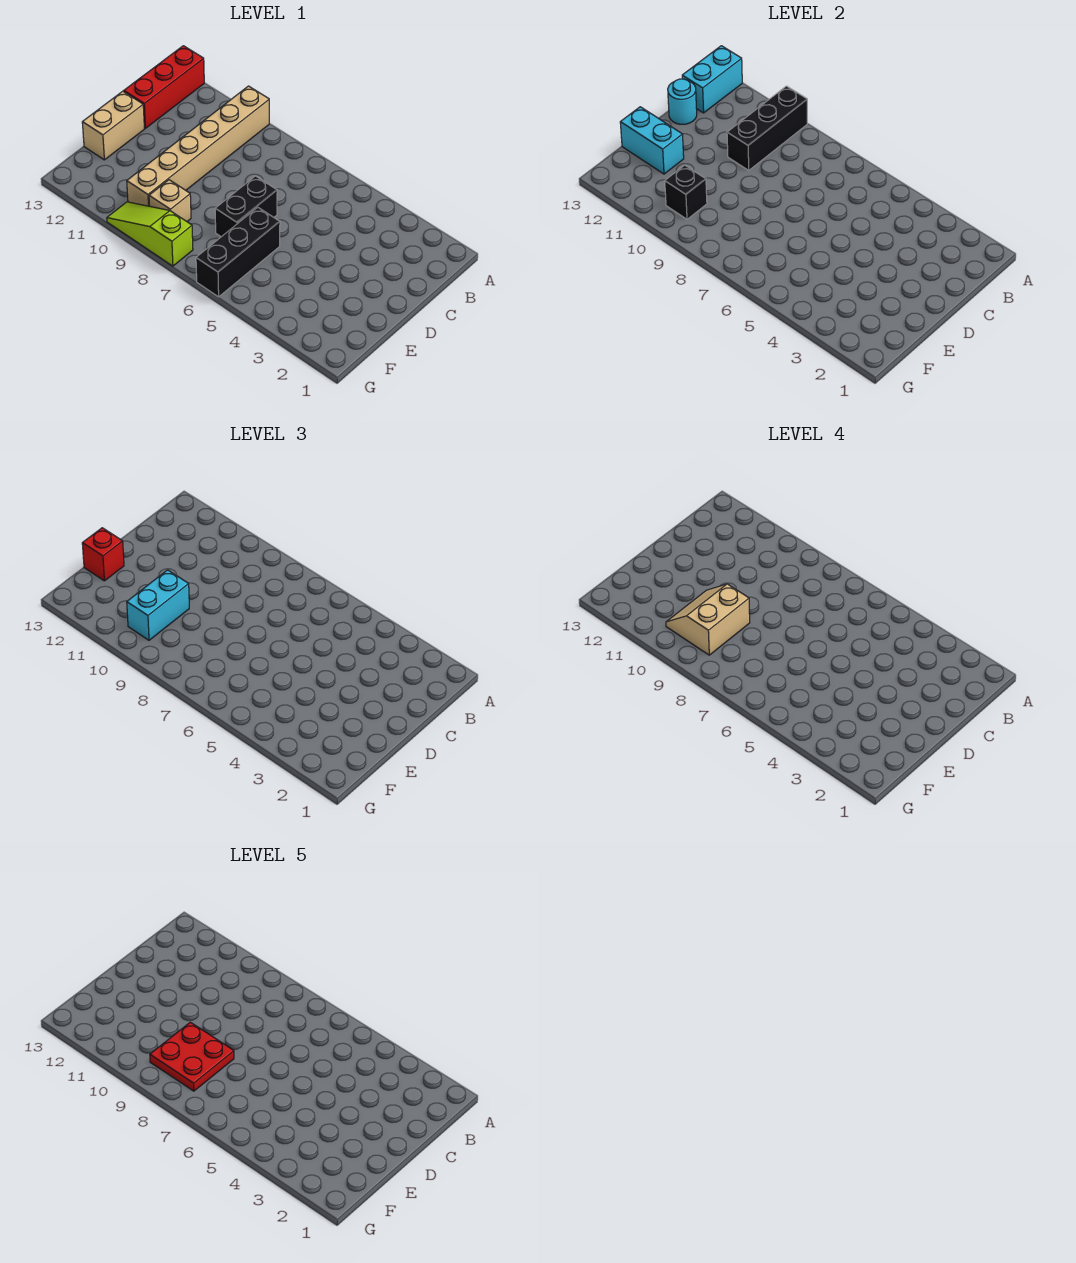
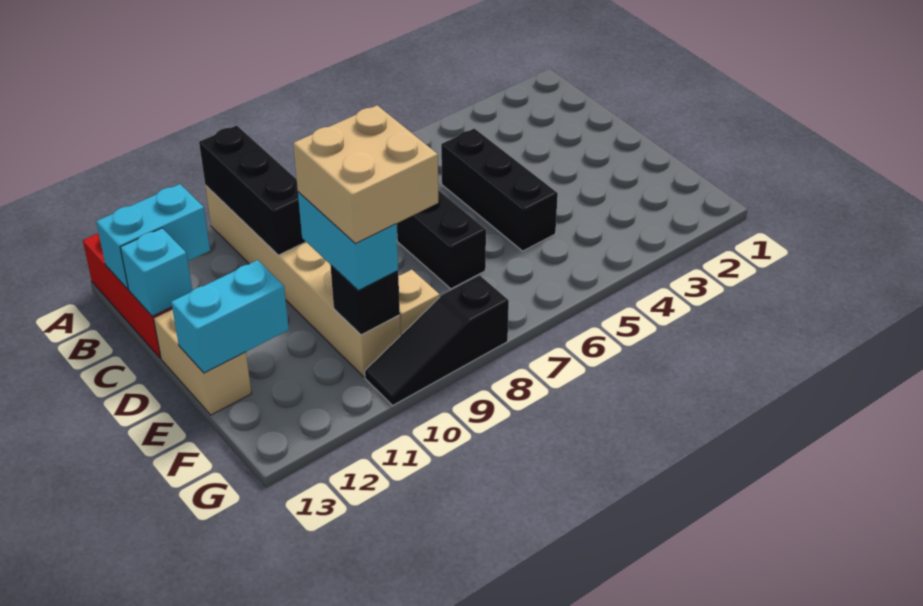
cyan brick A13:B13 level 2 -> cyan brick B12:B13 level 2
cyan round brick C13 level 2 -> cyan brick C13 level 2
black brick E6:G6 level 1 -> black brick C5:E5 level 1
red plate E8:F9 level 5 -> none
tan slope E9:F10 level 4 top 9 -> tan brick E9:F10 level 4
red brick E13 level 3 -> none
lime slope G8:G10 level 1 top 8 -> black slope G8:G10 level 1 top 8

